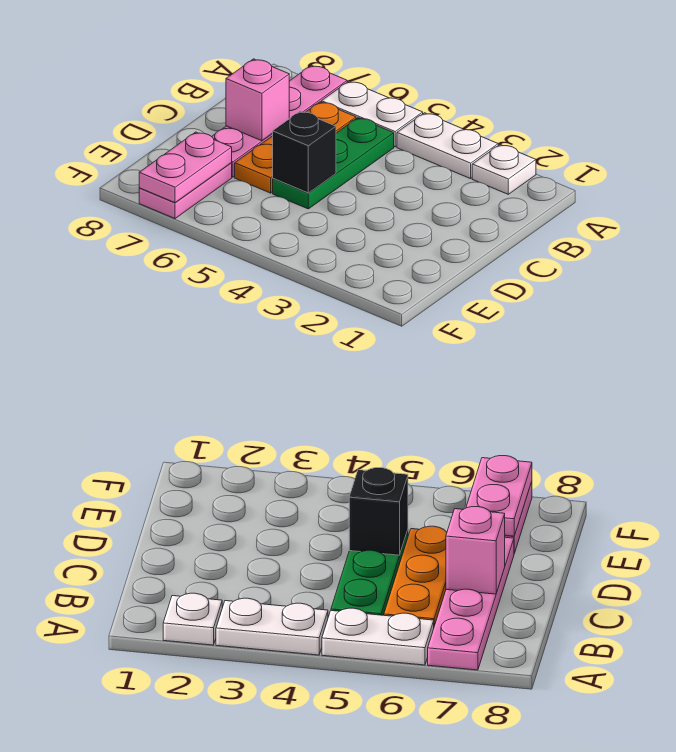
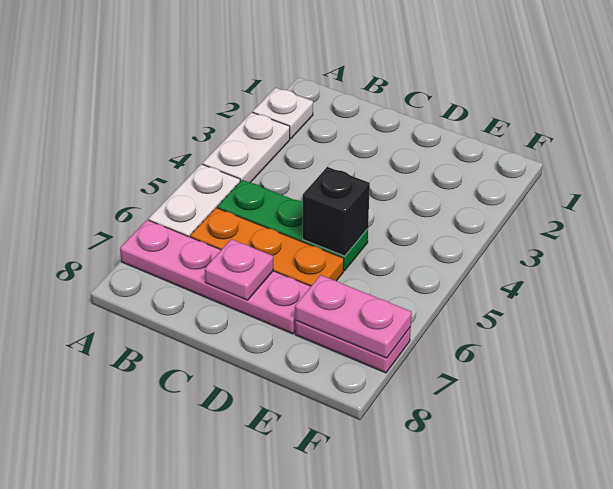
pink brick C7 level 2 -> pink plate C7 level 2

